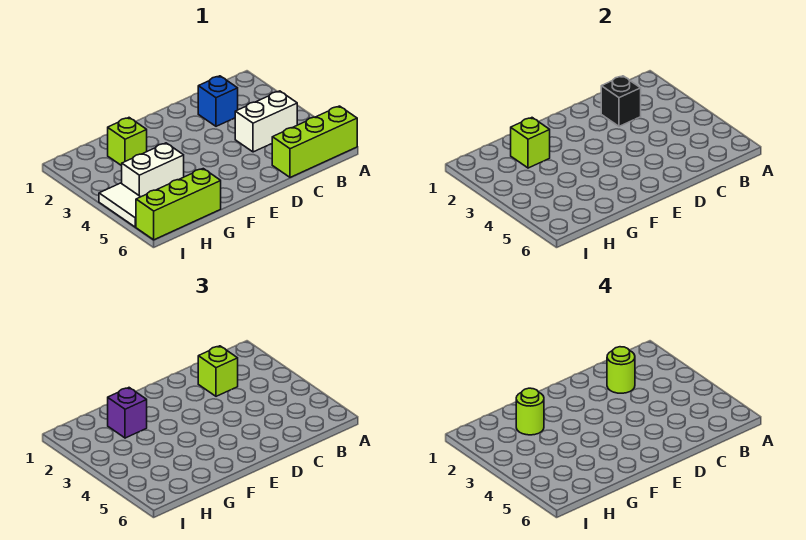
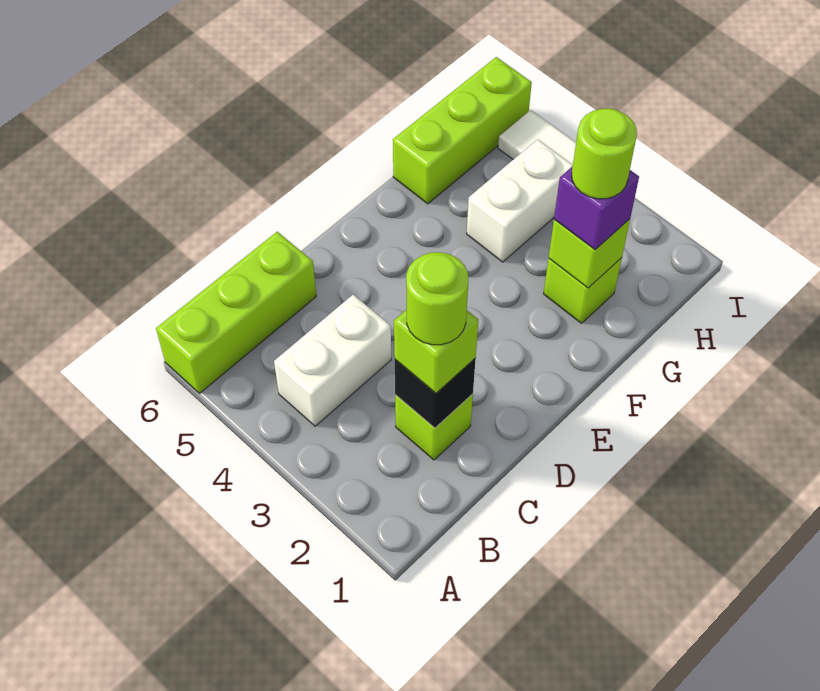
blue brick C2 level 1 -> lime brick C2 level 1

